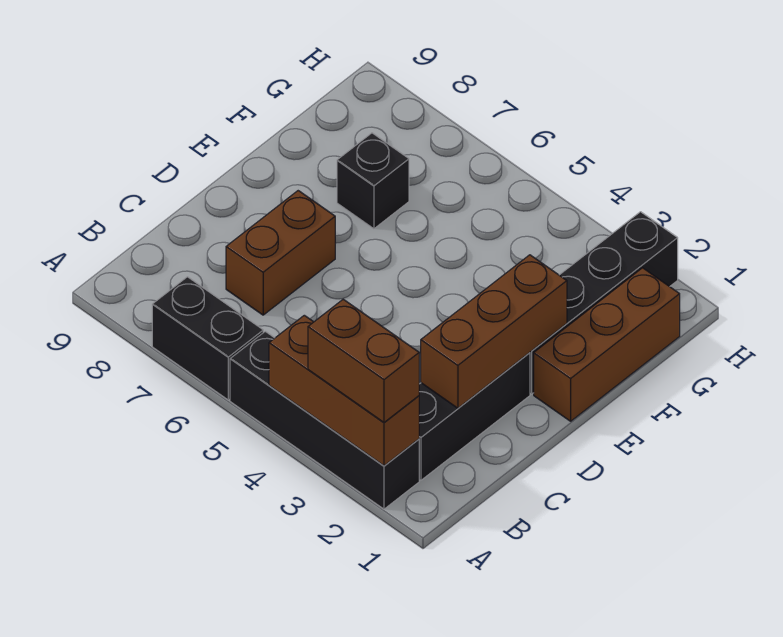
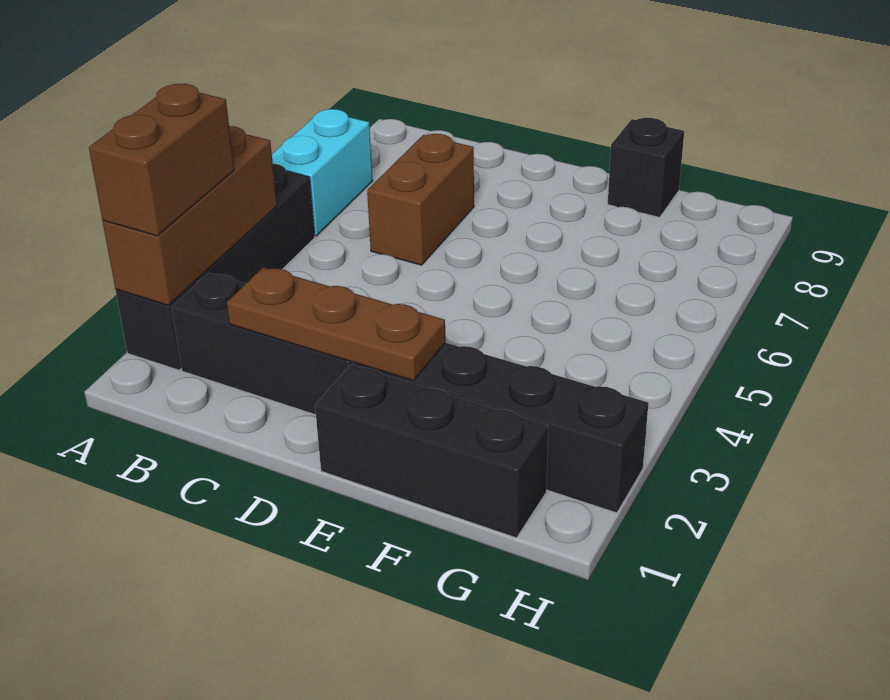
black brick A6:A7 level 1 -> cyan brick A6:A7 level 1
brown brick C2:E2 level 2 -> brown plate C2:E2 level 2
brown brick C7:D7 level 1 -> brown brick C6:C7 level 1
brown brick E1:G1 level 1 -> black brick E1:G1 level 1
black brick F7 level 1 -> black brick F9 level 1

